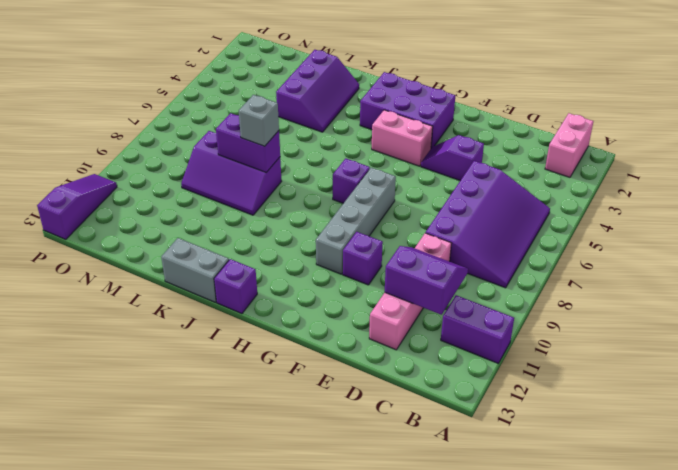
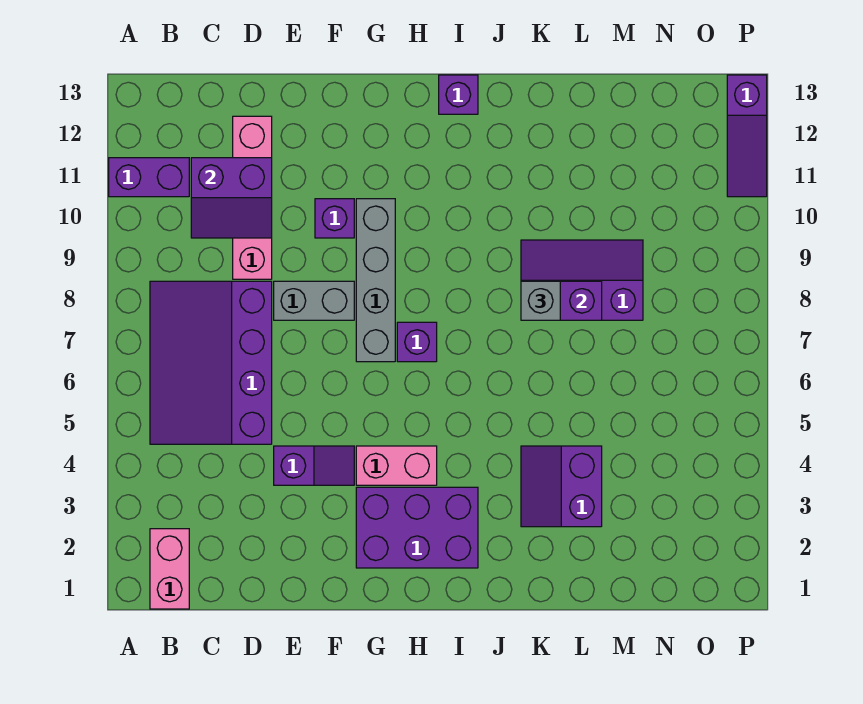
grey brick J13:K13 level 1 -> grey brick E8:F8 level 1
purple slope K2:L4 level 1 top L -> purple slope K3:L4 level 1 top L

